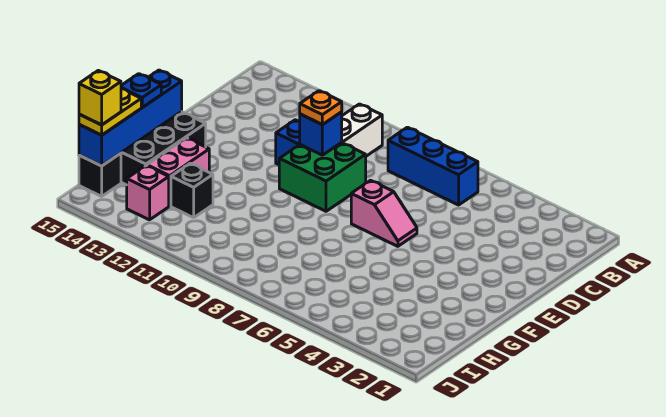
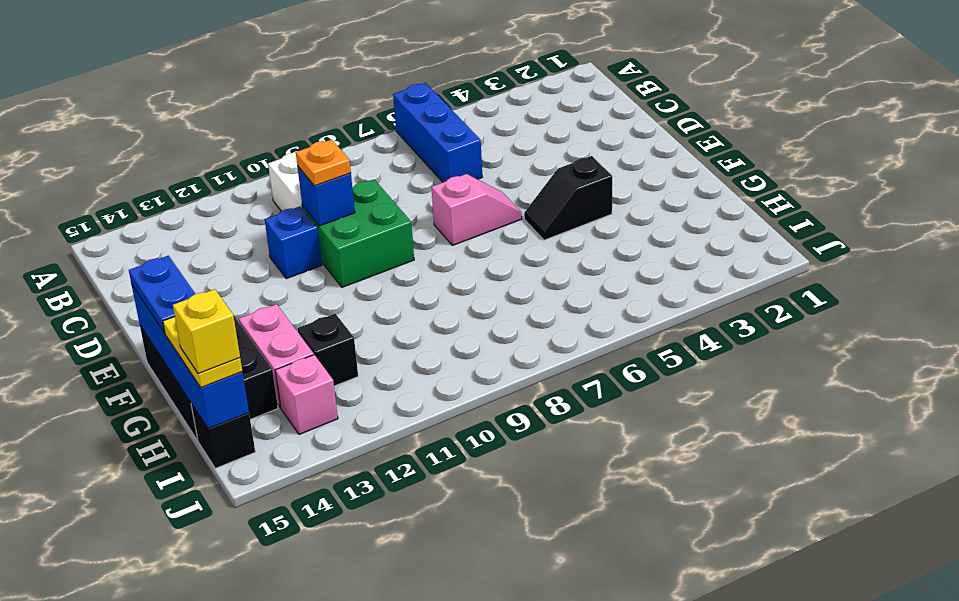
blue brick B6:B8 level 1 -> blue brick A6:C6 level 1
none -> black slope F4:F5 level 1 top 4
blue plate G15 level 3 -> blue plate F15:G15 level 3

